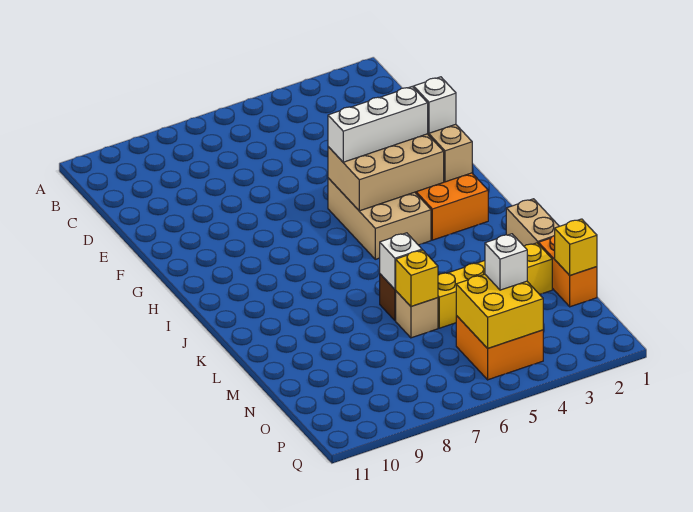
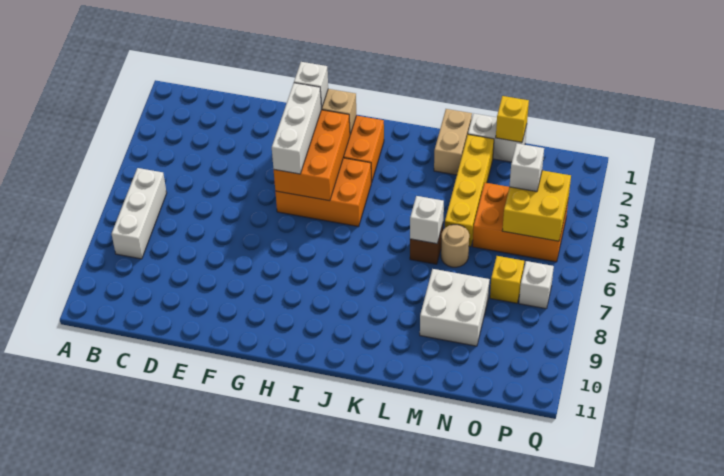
none -> white brick B6:B8 level 1
tan brick G3:H5 level 2 -> orange brick G3:H5 level 2
tan brick G4:I5 level 1 -> orange brick G4:I5 level 1
tan brick K1:L1 level 1 -> tan brick L1:L2 level 1
orange brick M1:N1 level 1 -> white brick M1:N1 level 1
tan brick M6 level 1 -> tan round brick M6 level 1
yellow brick M6 level 2 -> yellow brick O7 level 1
none -> white brick M8:N9 level 1
orange brick O4:P5 level 1 -> orange brick N4:P5 level 1
none -> white brick P7 level 1

